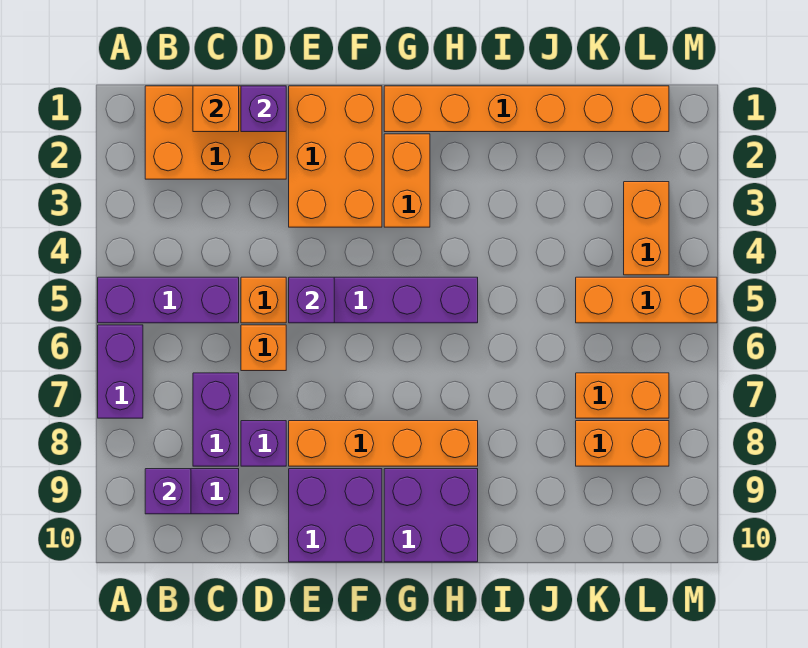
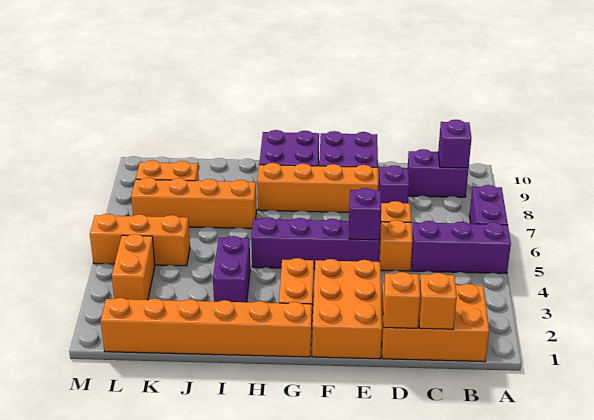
purple brick C7:C8 level 1 -> purple brick I3:I4 level 1
purple brick D1 level 2 -> orange brick D1 level 2
orange brick K7:L7 level 1 -> orange brick I7:L7 level 1

